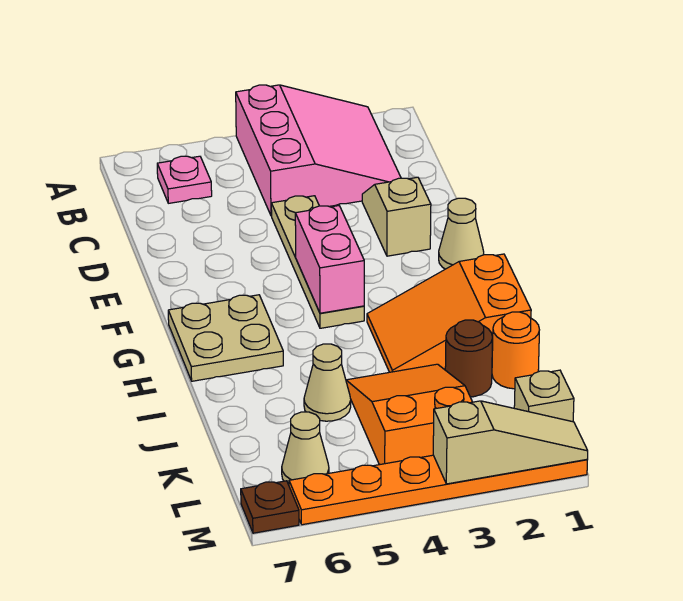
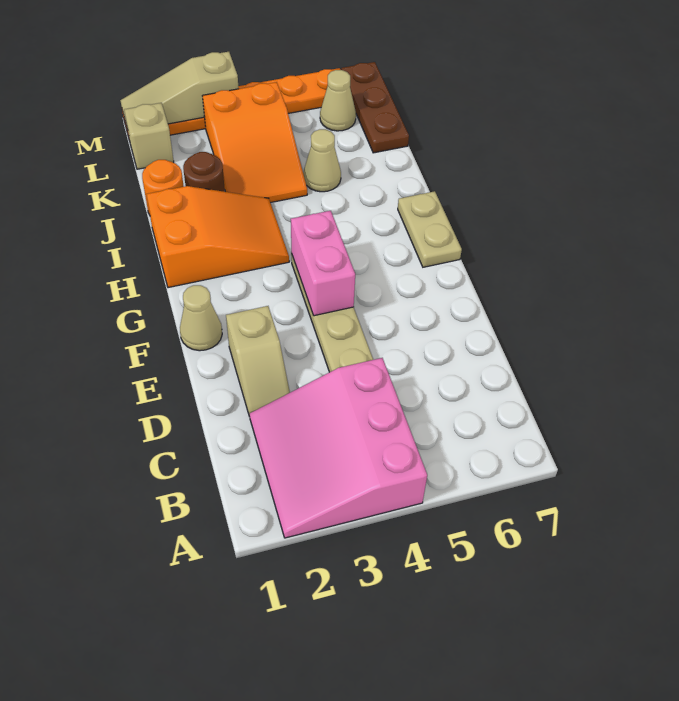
pink plate B6 level 1 -> none
tan plate G6:H7 level 1 -> tan plate G7:H7 level 1
brown plate M7 level 1 -> brown plate K7:M7 level 1

